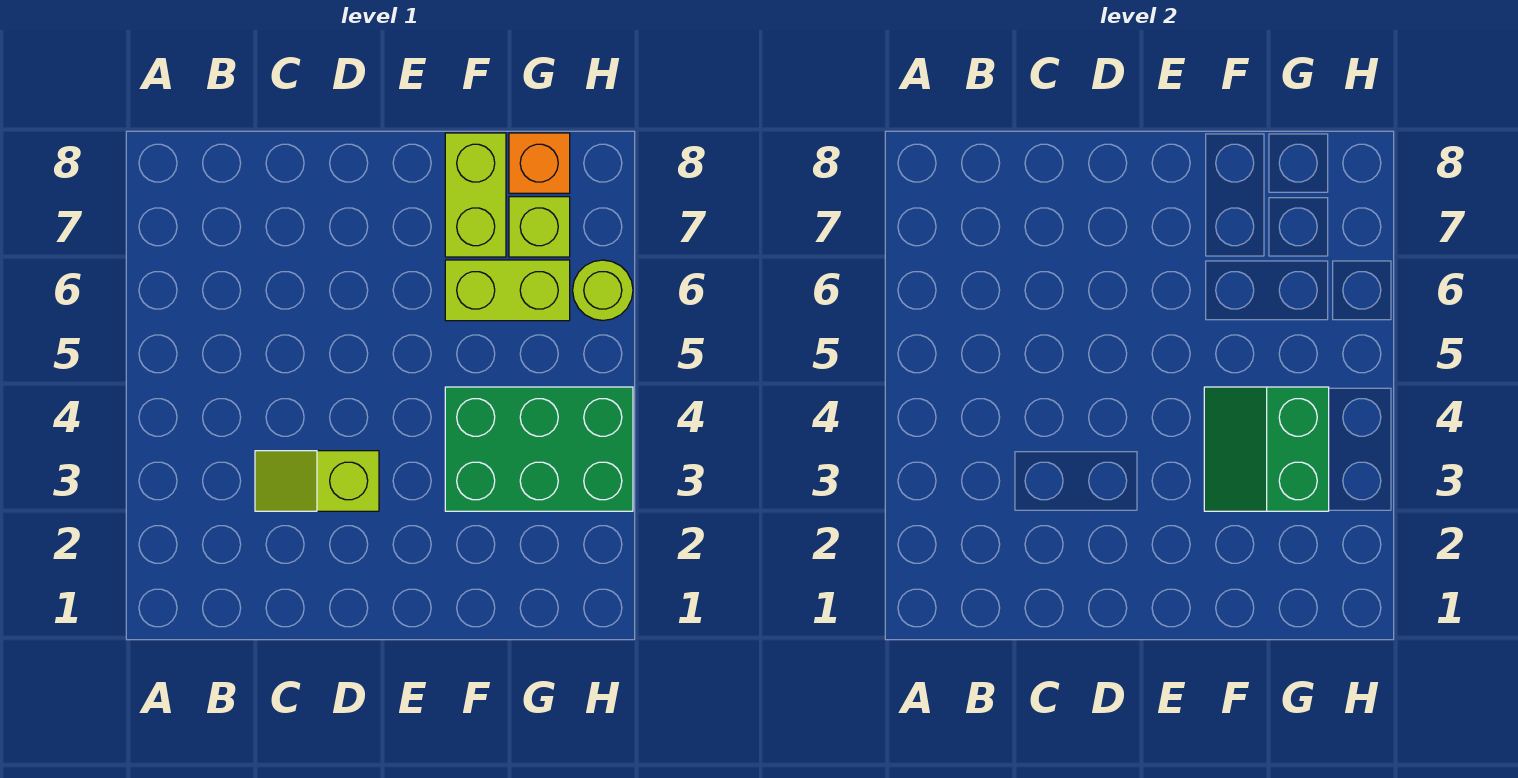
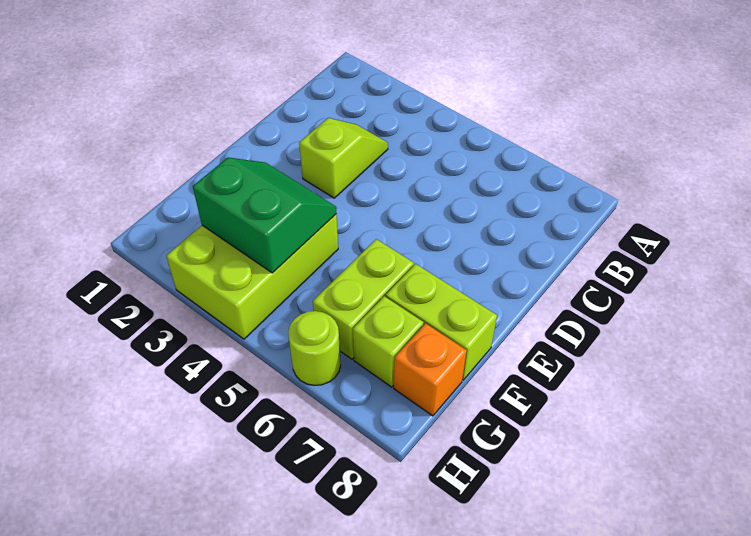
green brick F3:H4 level 1 -> lime brick F3:H4 level 1

